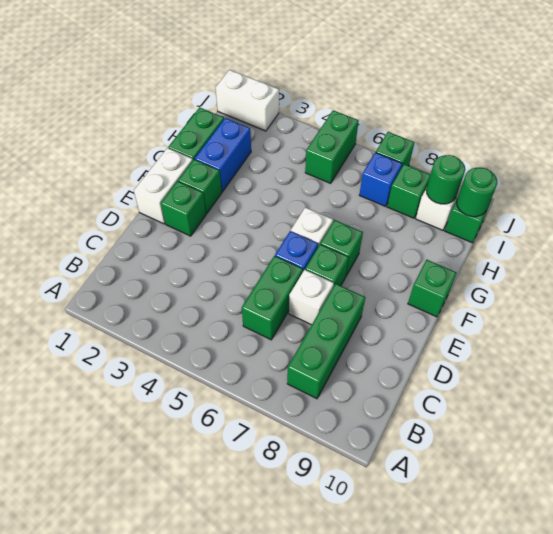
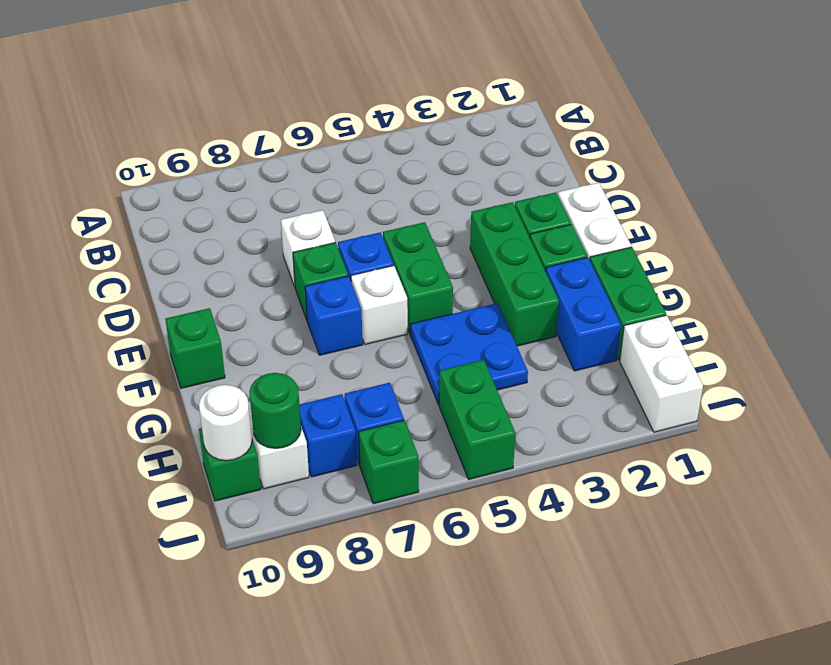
green brick B8:D8 level 1 -> green brick E3:G3 level 1
green brick C6:D6 level 1 -> green brick E5:F5 level 1
green brick F7 level 1 -> blue brick F7 level 1
none -> blue plate G4:H5 level 1
green brick I8 level 1 -> blue brick I8 level 1
green round brick I10 level 2 -> white round brick I10 level 2
white brick J1:J2 level 1 -> white brick I1:J1 level 1

